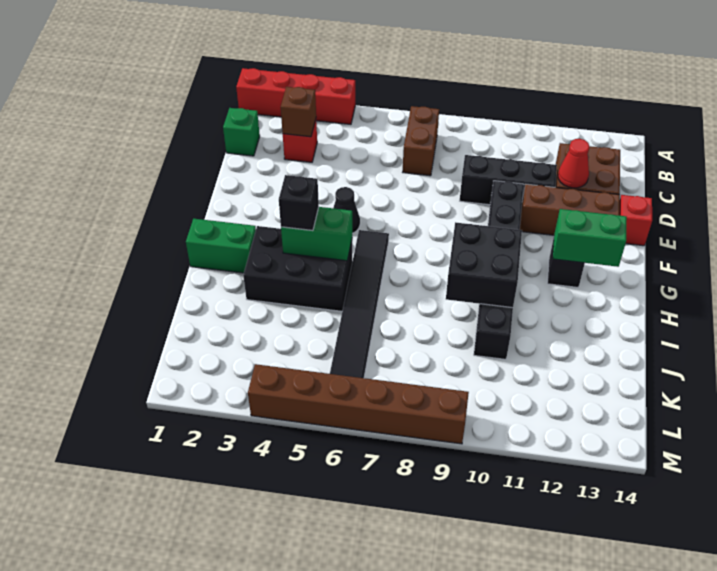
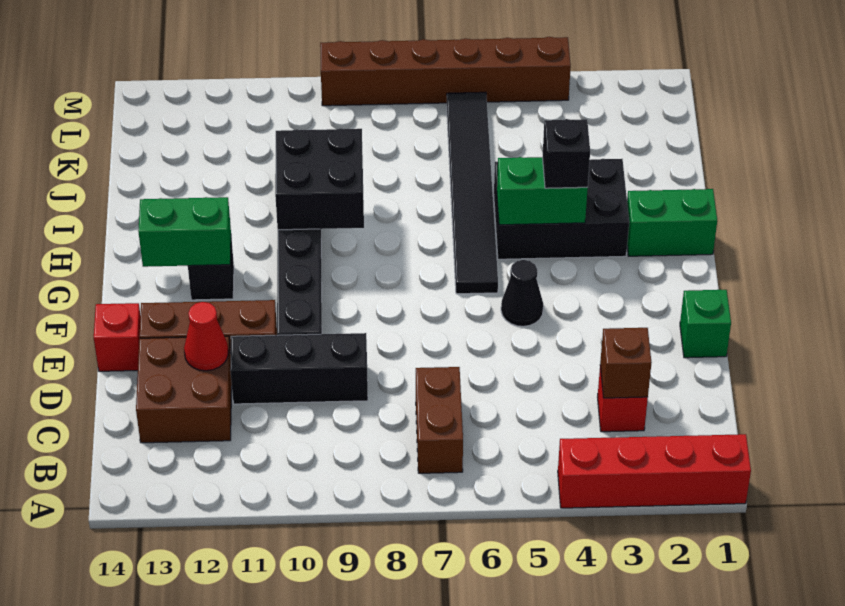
green brick C1 level 1 -> green brick E1 level 1

